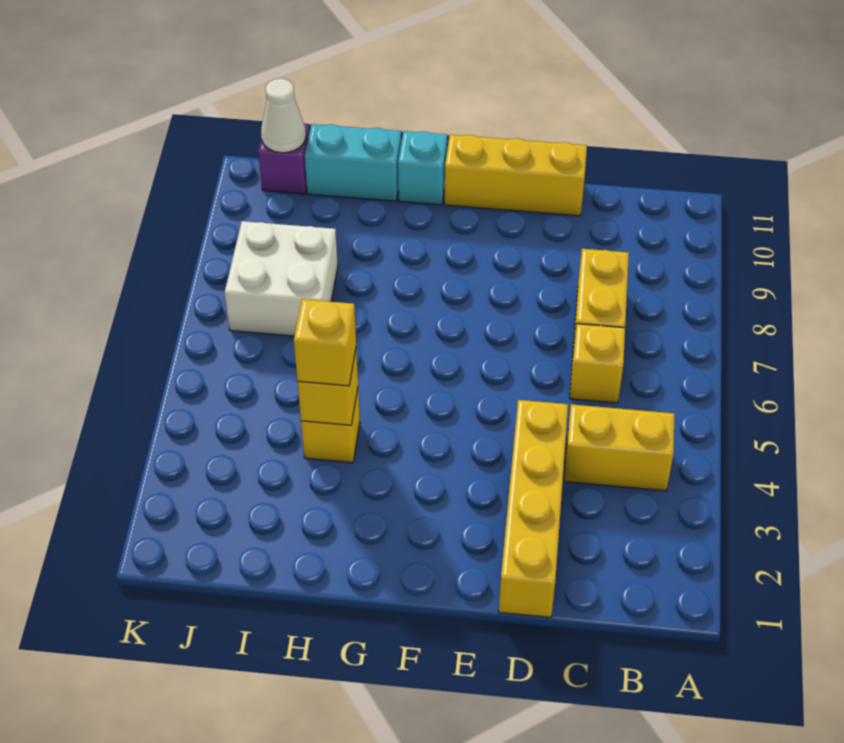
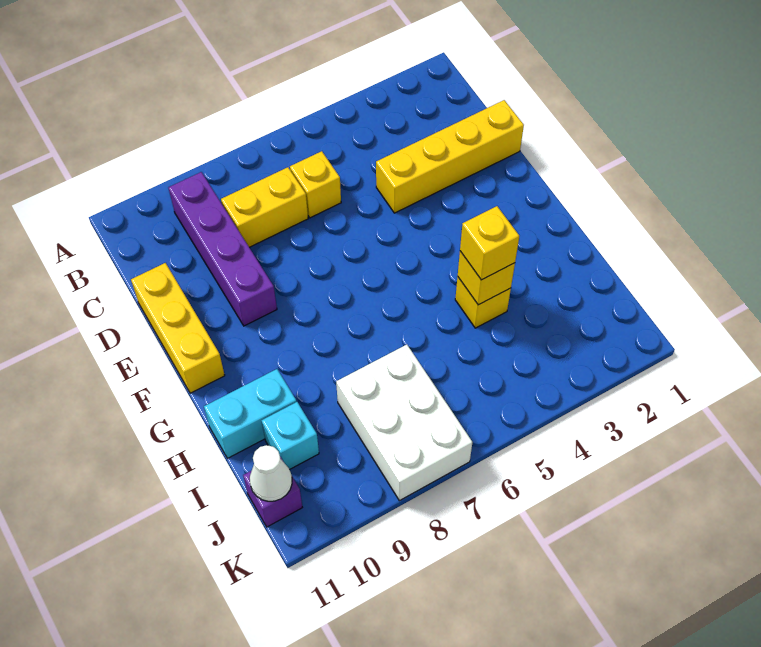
yellow brick B4:C4 level 1 -> none
none -> purple brick B9:E9 level 1
cyan brick G11 level 1 -> cyan brick I10 level 1
cyan brick H11:I11 level 1 -> cyan brick H10:H11 level 1
white brick I7:J8 level 1 -> white brick I7:K8 level 1

